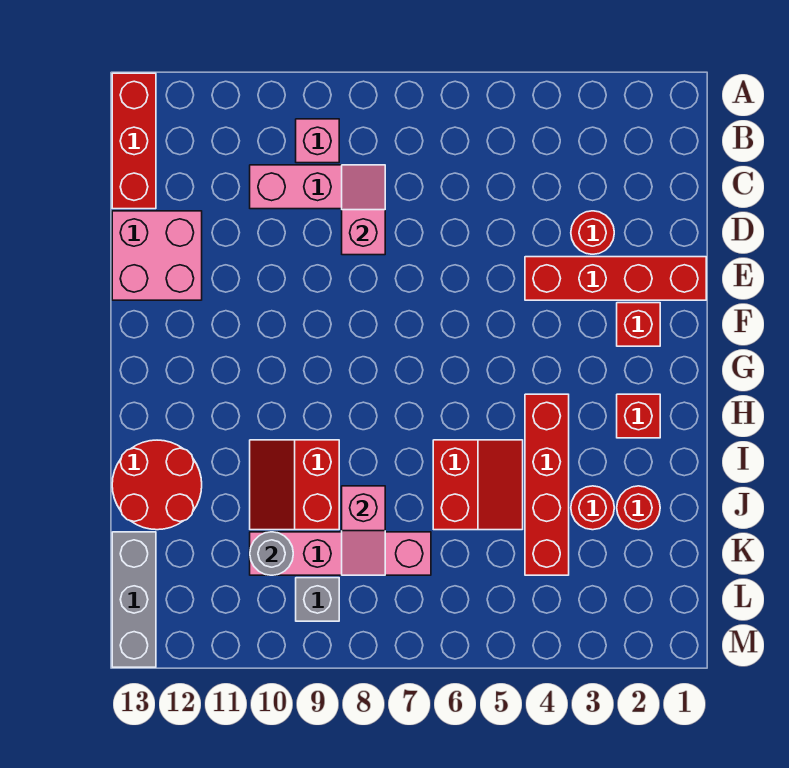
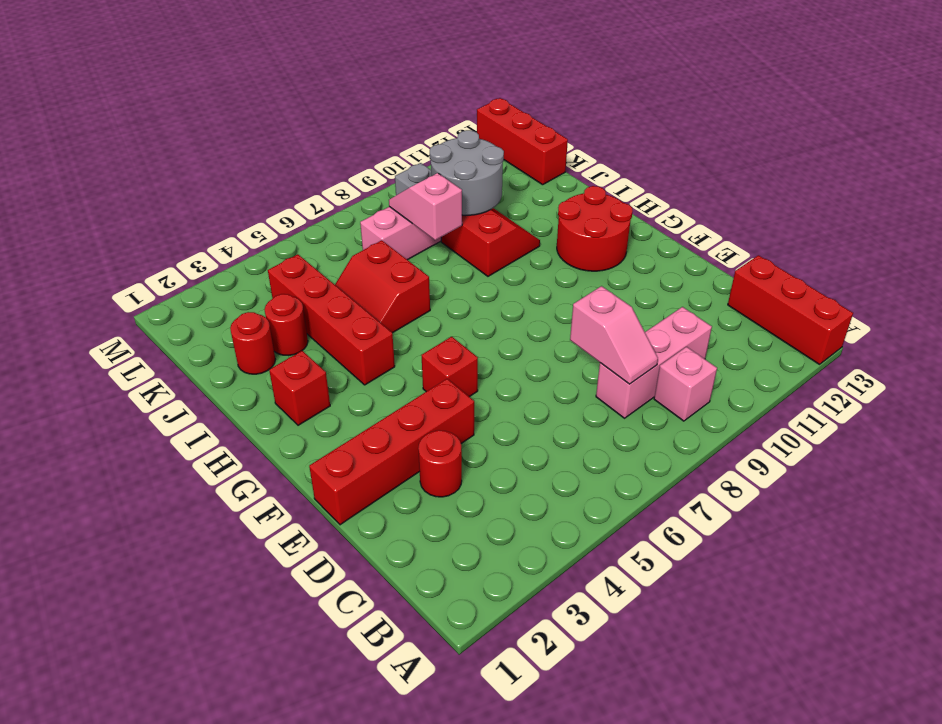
pink brick D12:E13 level 1 -> none
red brick F2 level 1 -> red brick F5 level 1
red round brick I12:J13 level 1 -> red round brick G11:H12 level 1
grey round brick K10 level 2 -> grey round brick J9:K10 level 2
grey brick K13:M13 level 1 -> red brick K13:M13 level 1

